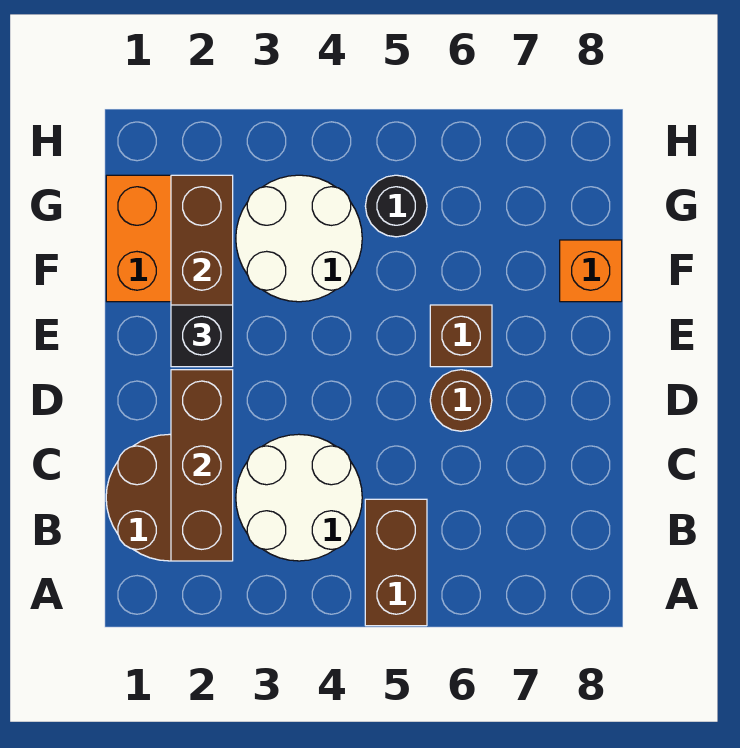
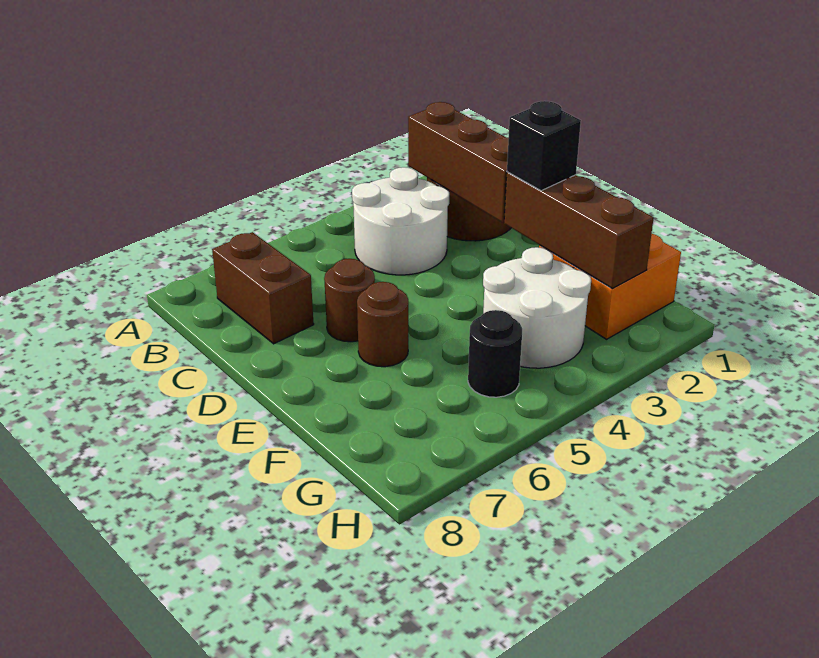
brown brick A5:B5 level 1 -> brown brick B7:C7 level 1
brown brick E6 level 1 -> brown round brick E6 level 1
orange brick F8 level 1 -> none

